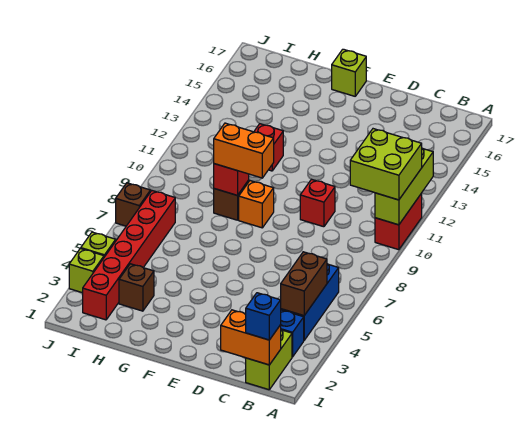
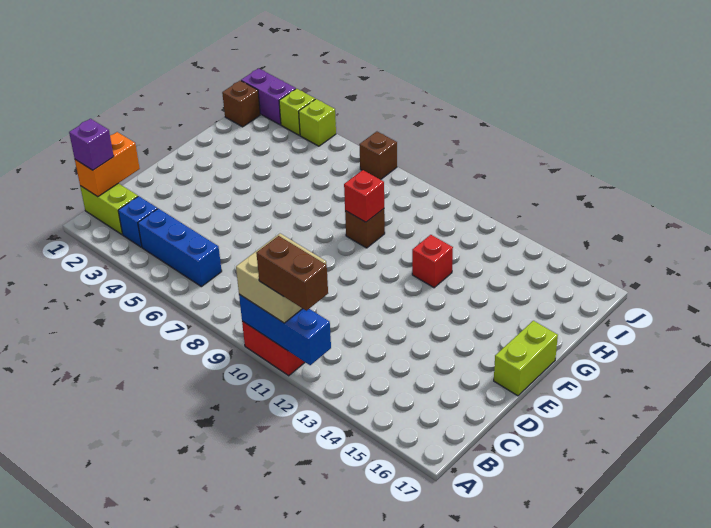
lime brick A10:A12 level 2 -> blue brick A10:A12 level 2
lime brick A10:B11 level 3 -> tan brick A10:B11 level 3
blue brick B1 level 3 -> purple brick B1 level 3
brown brick B4:B5 level 2 -> brown brick A11:A12 level 4
red brick D10 level 1 -> none
orange brick F9 level 1 -> none
orange brick F9:G9 level 3 -> none
lime brick F17 level 1 -> lime brick E17:F17 level 1
brown brick H3 level 1 -> brown brick I1 level 1
red brick I2:I7 level 1 -> none
none -> purple brick J1:J2 level 1

